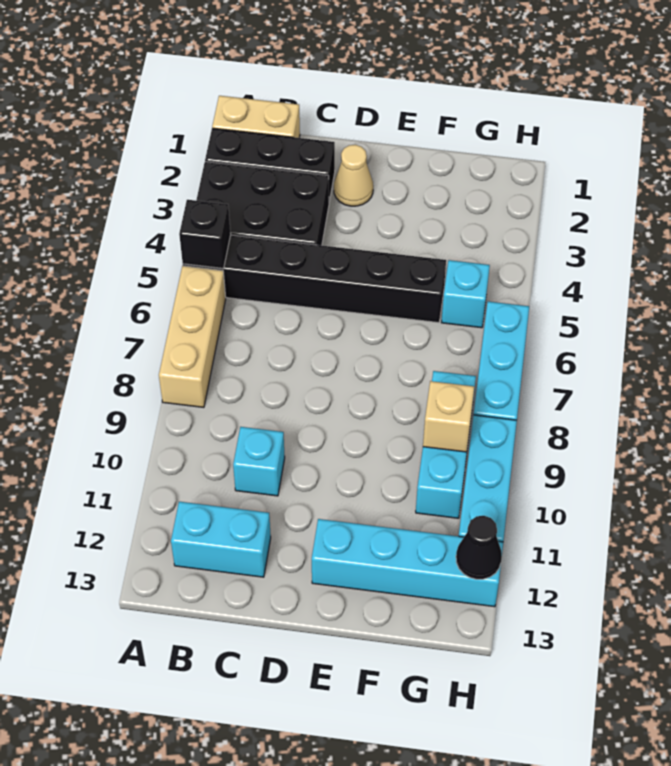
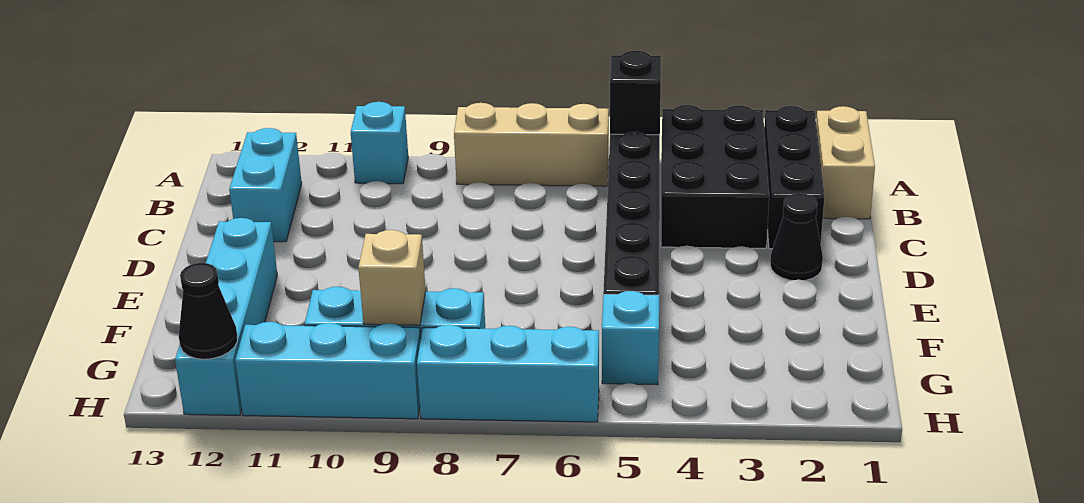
cyan brick C10 level 1 -> cyan brick A10 level 1
tan cone D2 level 1 -> black cone D2 level 1

